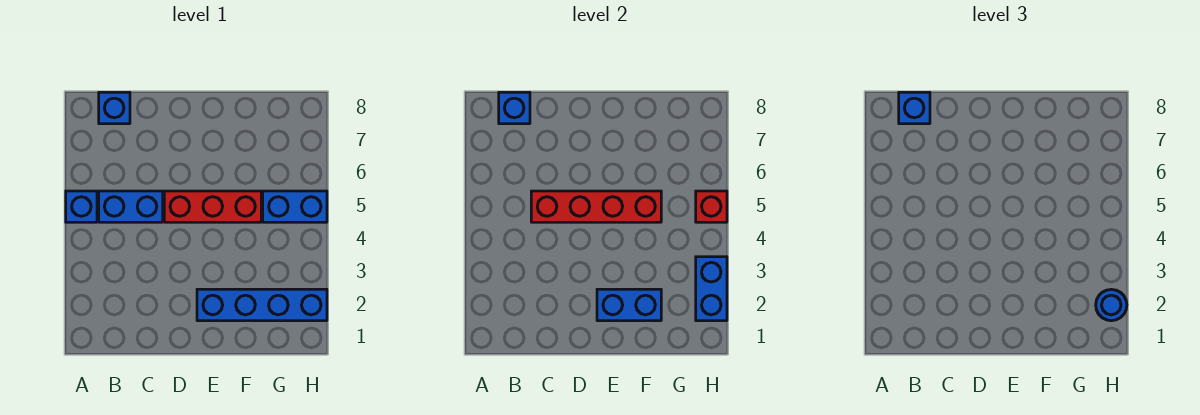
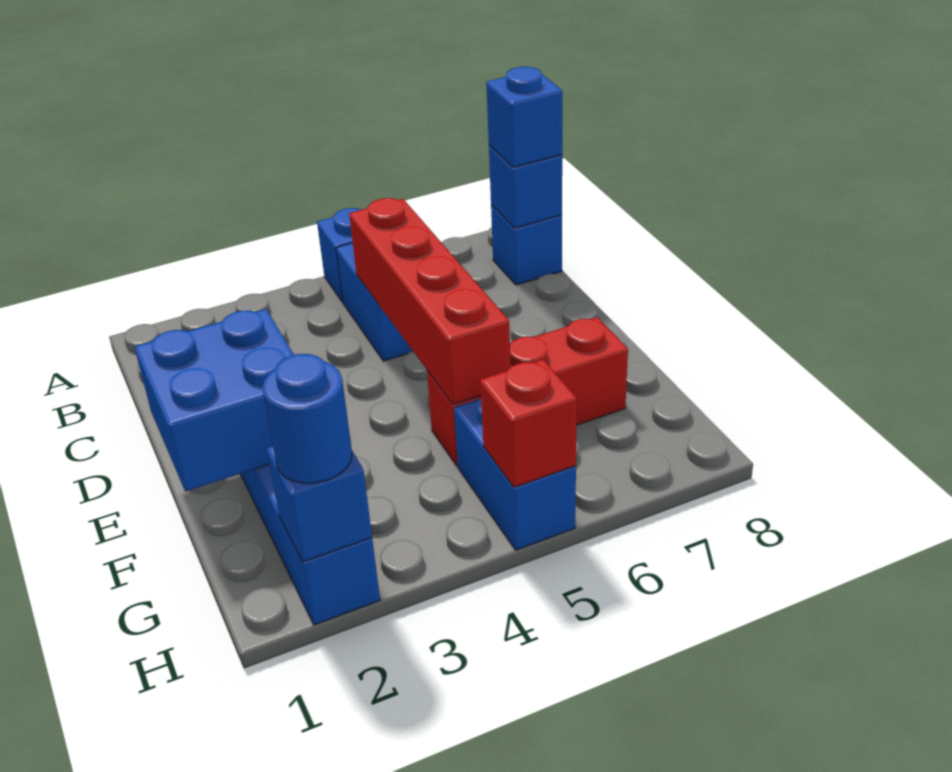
red brick D5:F5 level 1 -> red brick F5:F7 level 1
blue brick E2:F2 level 2 -> blue brick E1:F2 level 2
blue brick H2:H3 level 2 -> blue brick H2 level 2

